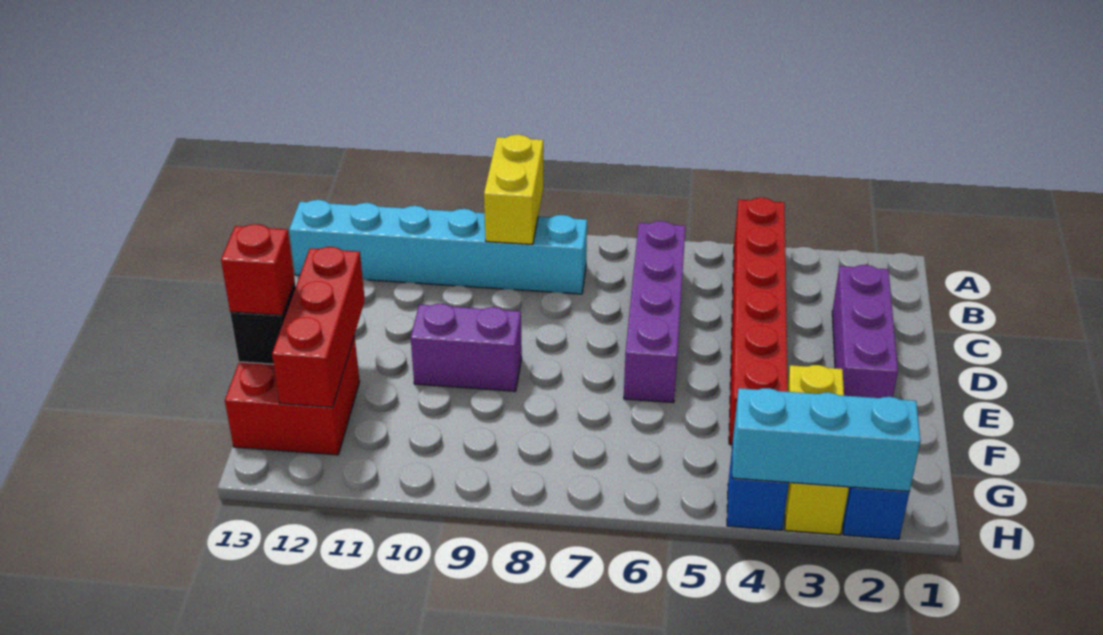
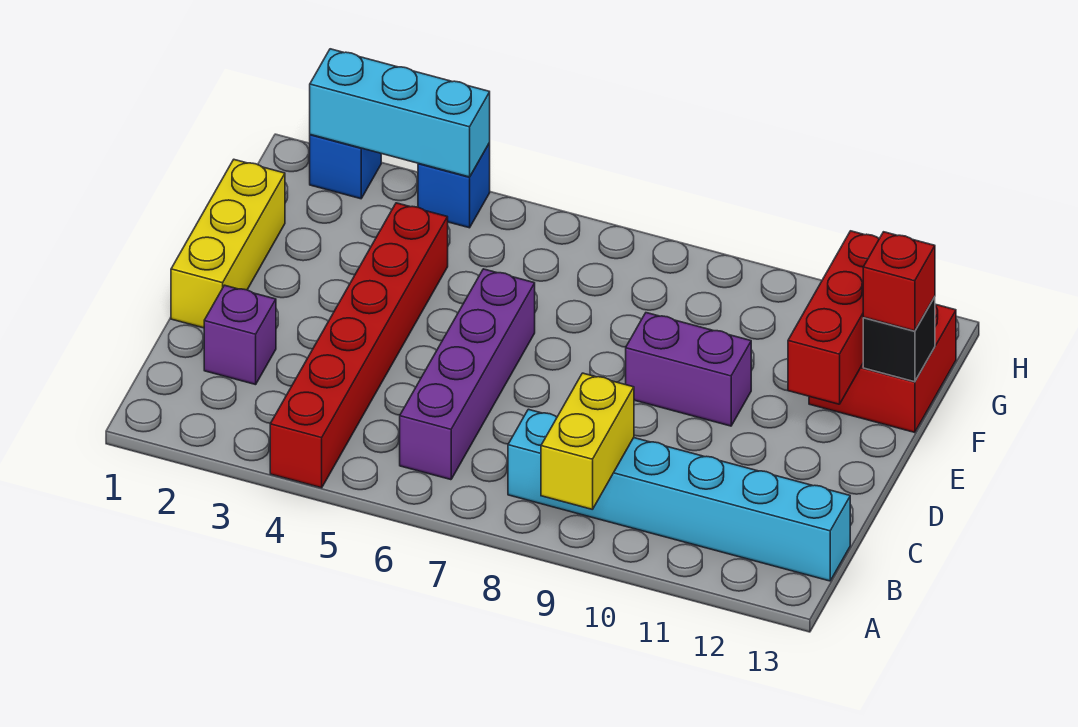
purple brick C2:E2 level 1 -> purple brick C2 level 1
yellow brick F3:H3 level 1 -> yellow brick D1:F1 level 1

